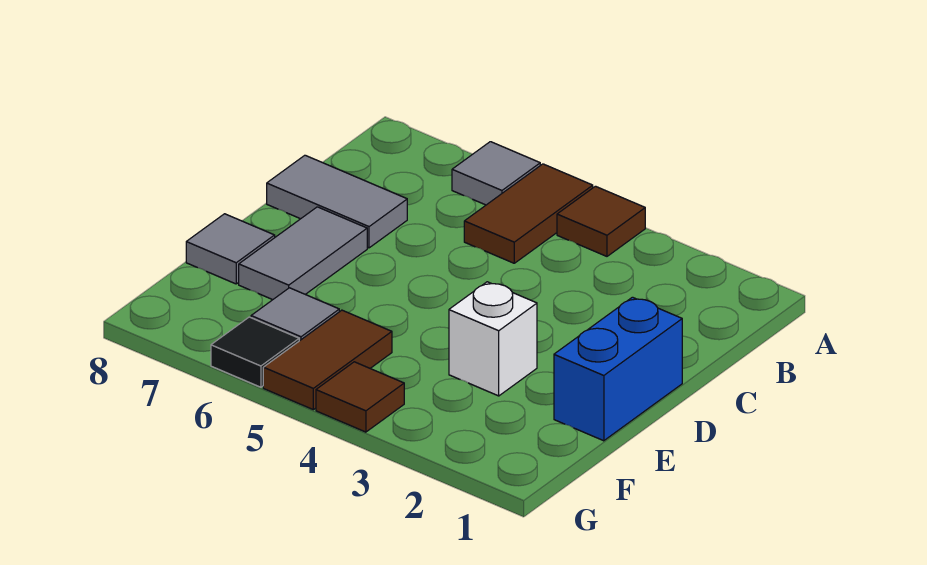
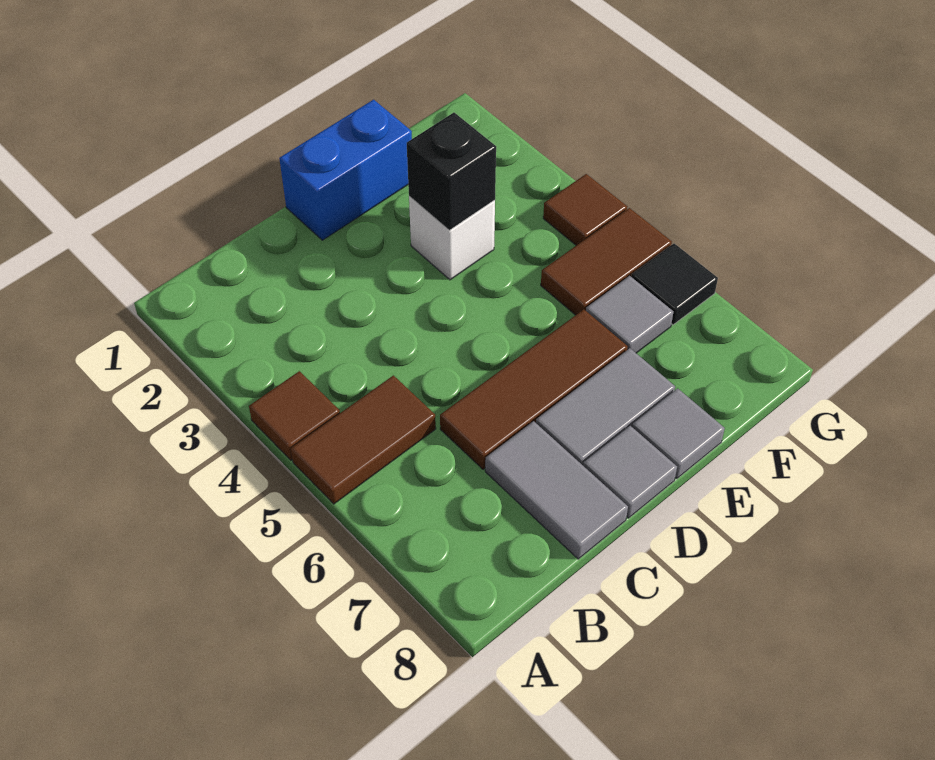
grey tile A6 level 1 -> grey tile D8 level 1
none -> brown tile C6:E6 level 1
none -> black brick E3 level 2

